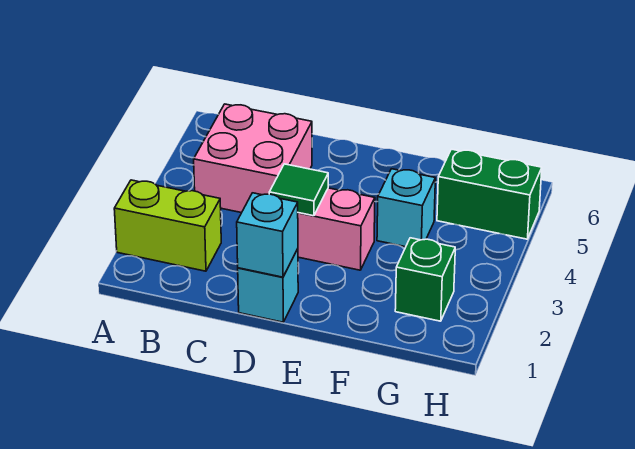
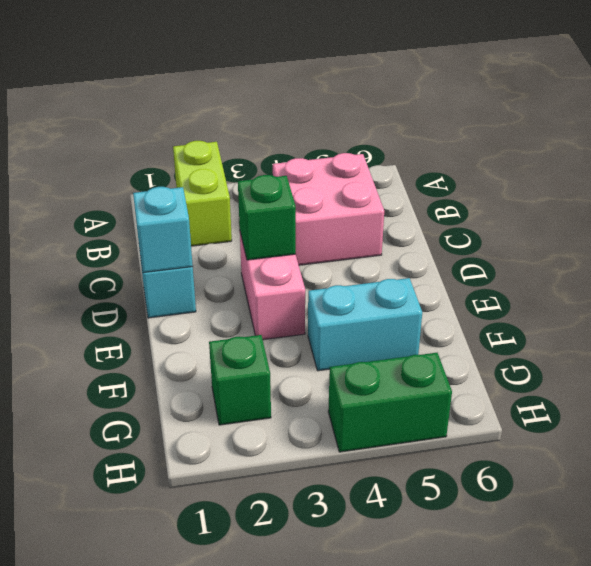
green tile D3 level 2 -> green brick D3 level 2
cyan brick F4 level 1 -> cyan brick F4:F5 level 1
green brick G5:H5 level 1 -> green brick H4:H5 level 1

